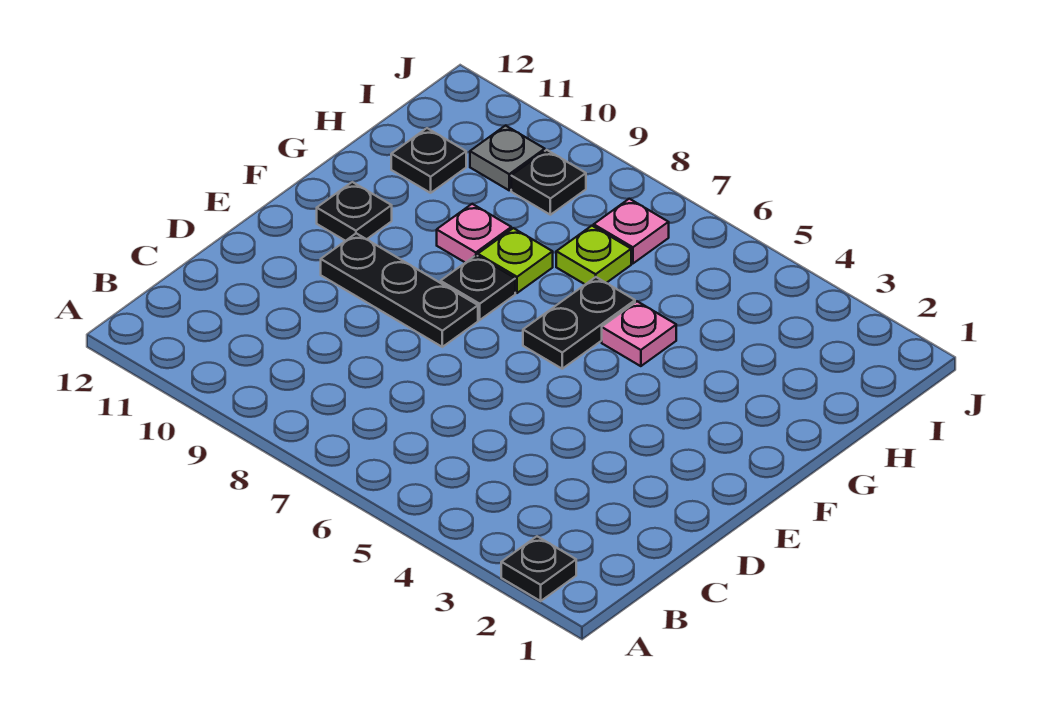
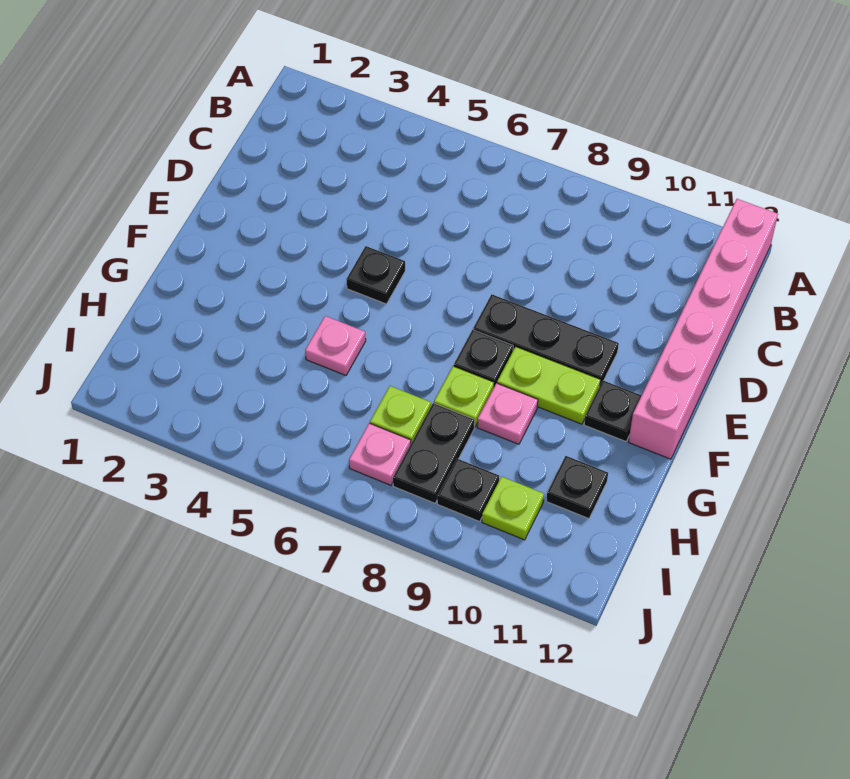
black plate A2 level 1 -> black plate E5 level 1
none -> pink brick A12:F12 level 1
black plate F6:G6 level 1 -> black plate H8:I8 level 1
none -> lime plate F9:F10 level 1
grey plate I10 level 1 -> lime plate I10 level 1

